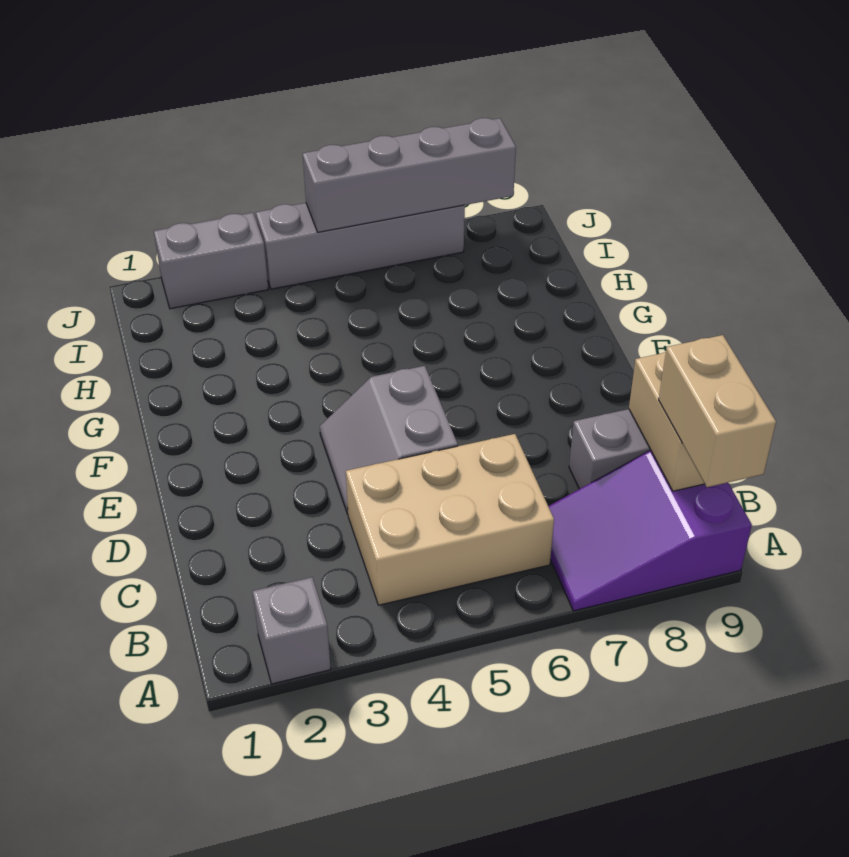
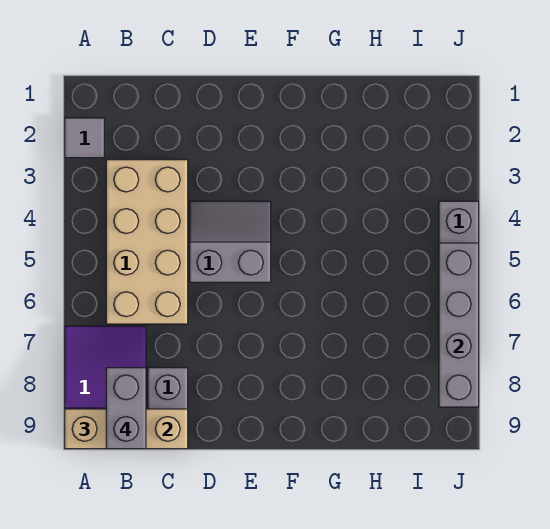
grey brick A2 level 1 -> grey tile A2 level 1
tan brick B4:C6 level 1 -> tan brick B3:C6 level 1
grey brick J2:J3 level 1 -> grey brick B8:B9 level 4

